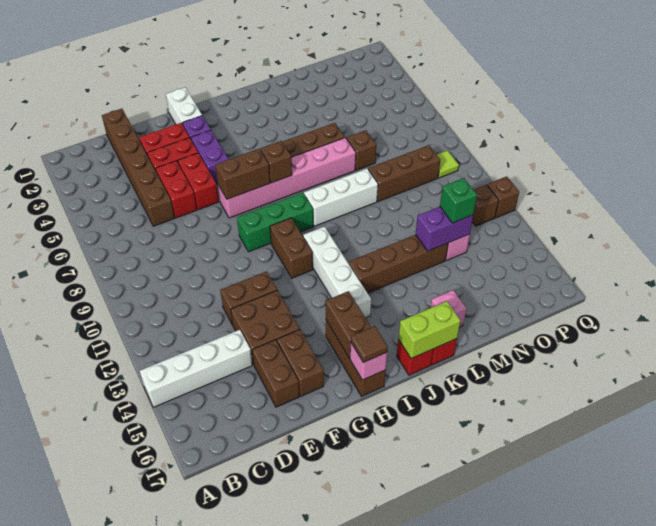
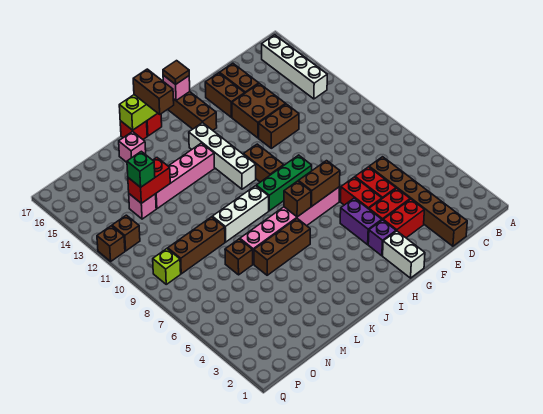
white brick A14:D14 level 1 -> white brick B13:B16 level 1
brown brick H15:H16 level 2 -> brown brick J16:J17 level 3
brown brick J13:M13 level 1 -> pink brick J13:M13 level 1
purple brick M13:N13 level 2 -> red brick M13:N13 level 2
lime tile P9 level 1 -> lime brick P9 level 1

